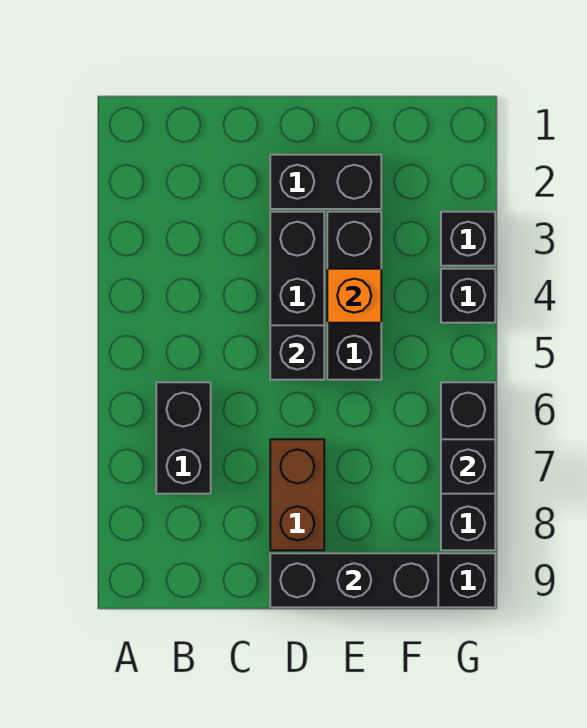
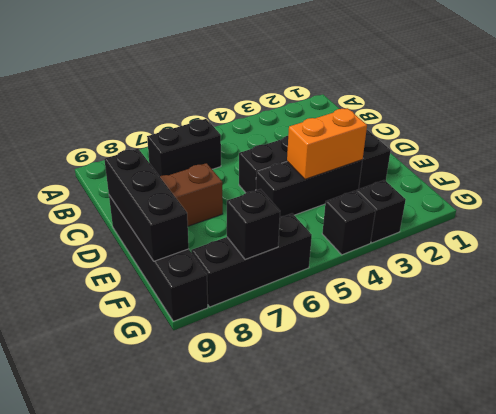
black brick D5 level 2 -> none
orange brick E4 level 2 -> orange brick E3:E4 level 2

